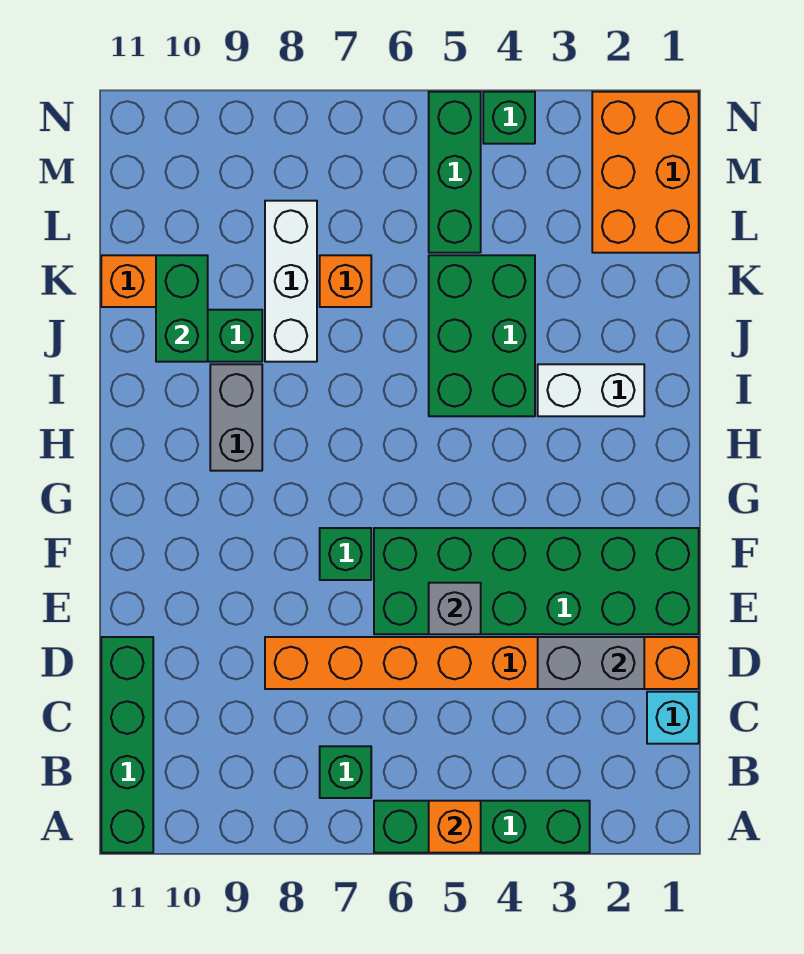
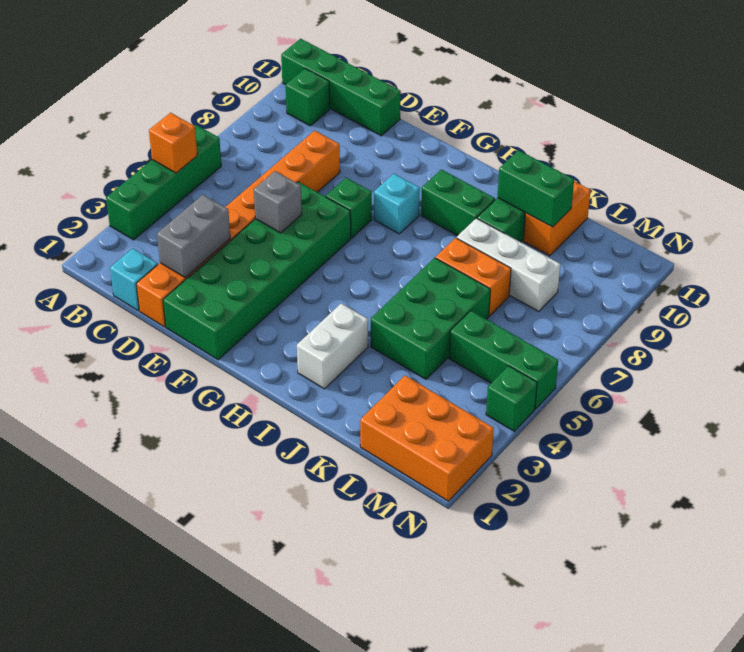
green brick B7 level 1 -> green brick B10 level 1
none -> cyan brick G8 level 1
grey brick H9:I9 level 1 -> green brick H9:I9 level 1
green brick I4:K5 level 1 -> green brick J4:K6 level 1
orange brick K7 level 1 -> orange brick J7:K7 level 1

